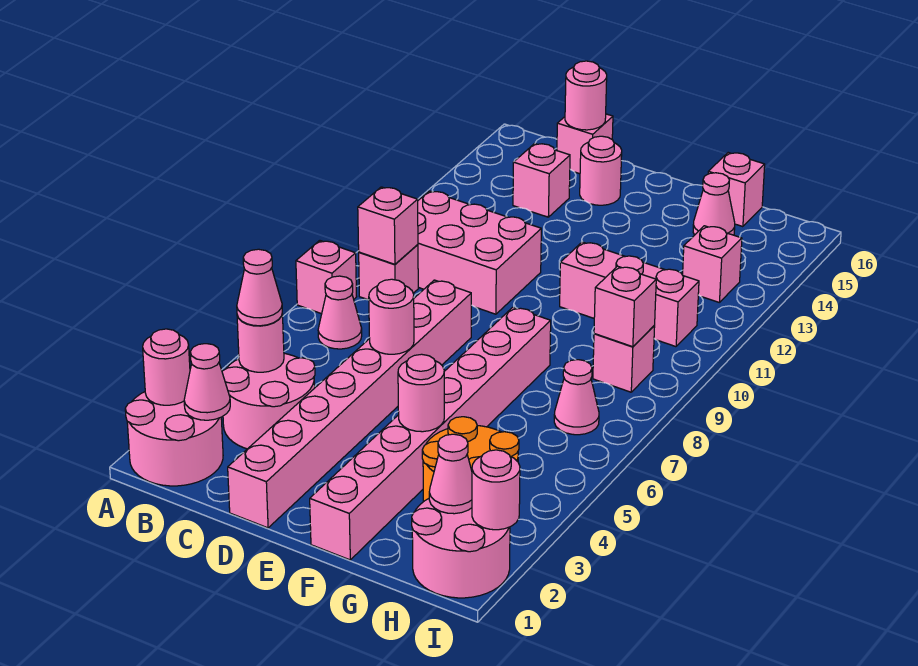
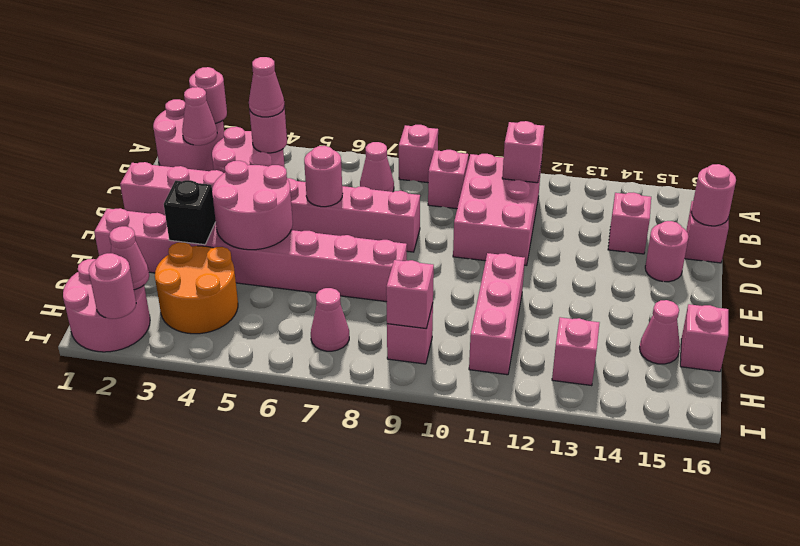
pink brick B9 level 2 -> pink brick B11 level 2
none -> black brick F3 level 2
pink round brick F4 level 2 -> pink round brick E4:F5 level 2

